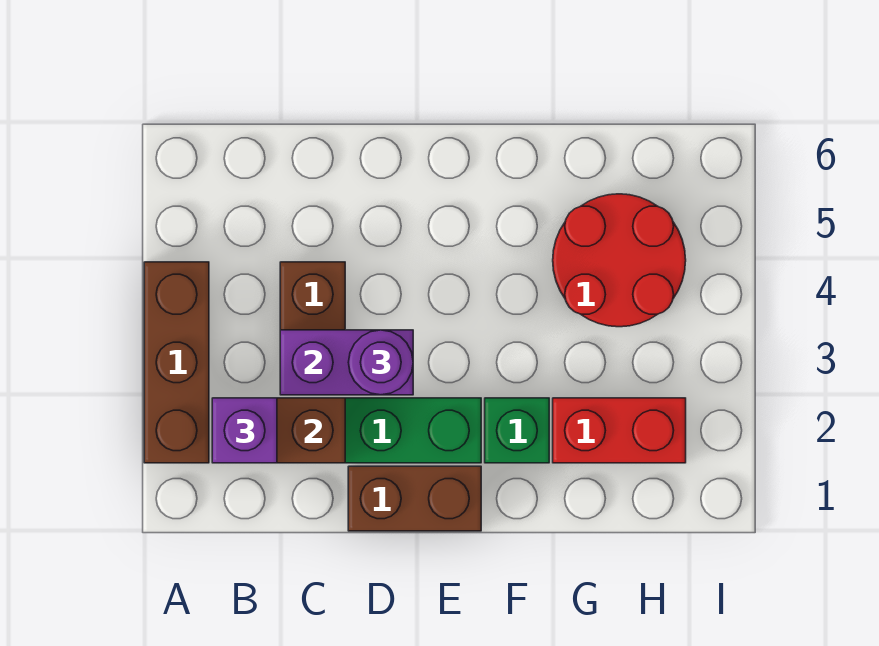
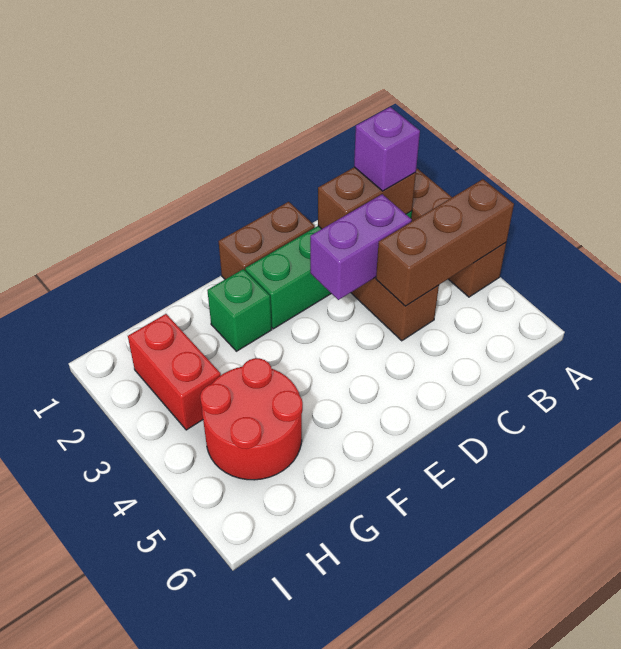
none -> brown brick A4:C4 level 2
purple round brick D3 level 3 -> none
red brick G2:H2 level 1 -> red brick H2:H3 level 1

